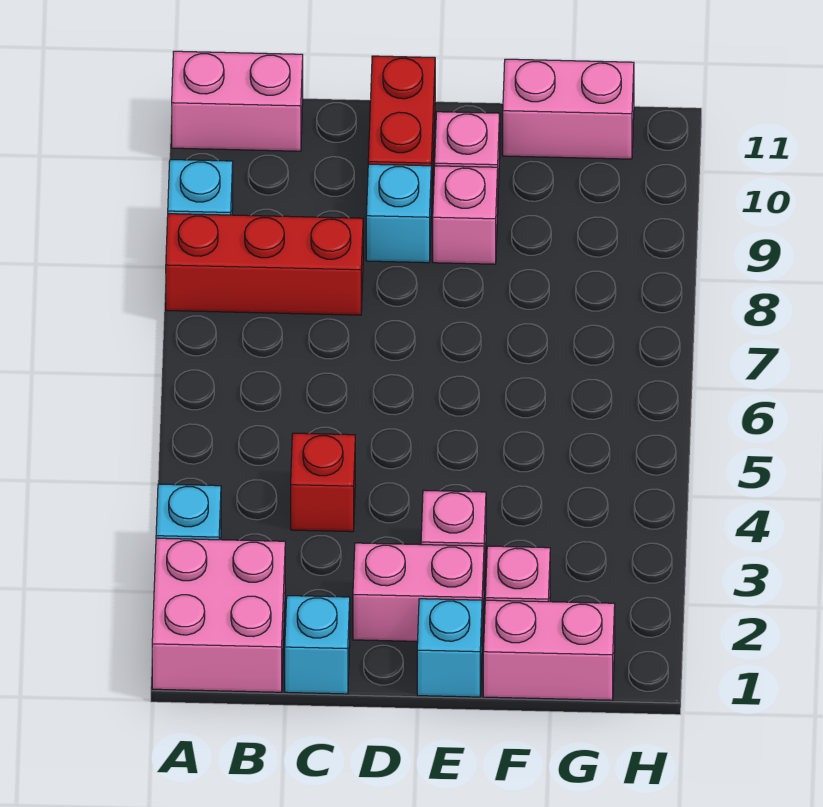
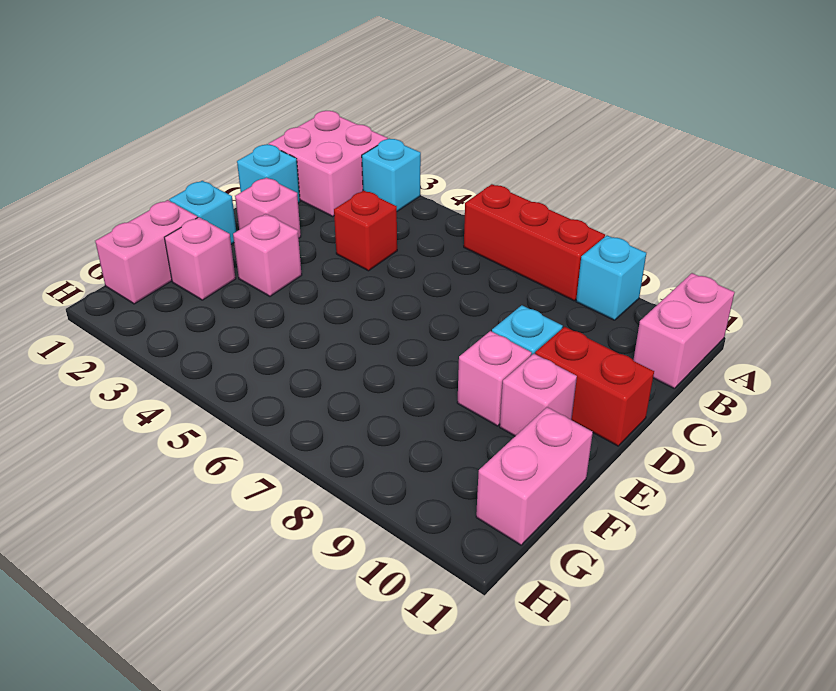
red brick A8:C8 level 1 -> red brick A6:A8 level 1
pink brick D2:E2 level 1 -> pink brick D2 level 1

